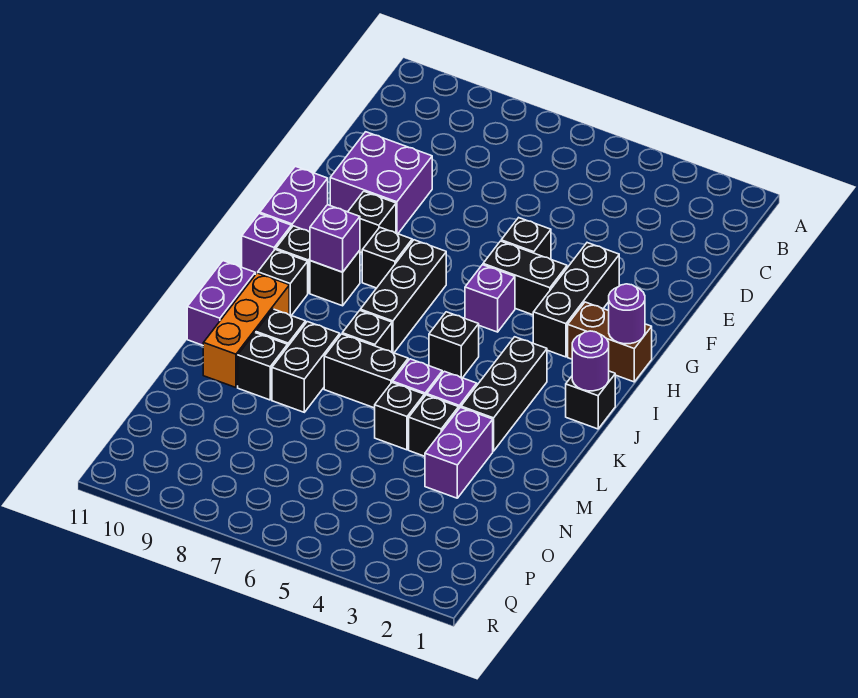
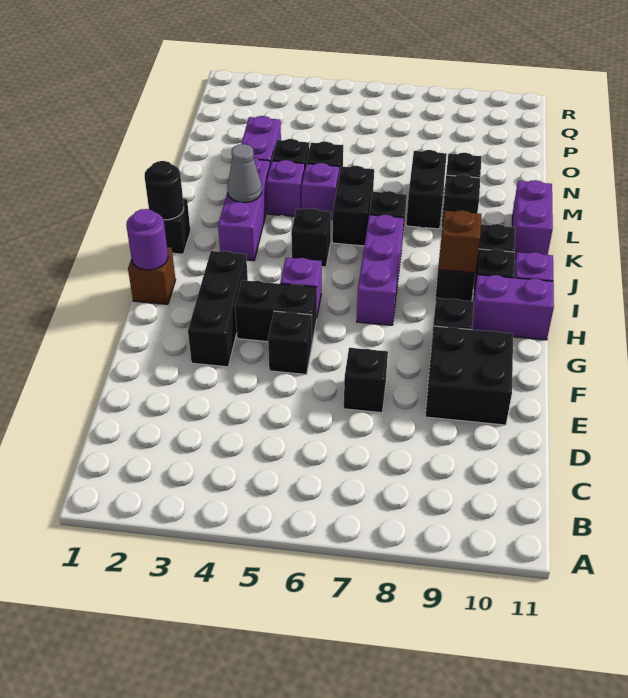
purple brick E9:F10 level 1 -> black brick E9:F10 level 1
purple brick G11:H11 level 1 -> purple brick H10:H11 level 1
brown brick H1:H2 level 1 -> brown brick H1 level 1
black brick H7:J7 level 1 -> purple brick H7:J7 level 1
black brick H8 level 1 -> black brick E7 level 1
purple brick I9 level 2 -> brown brick I9 level 2
purple round brick J1 level 2 -> black round brick J1 level 2
black brick J3:L3 level 1 -> purple brick J3:L3 level 1
none -> grey cone K3 level 2
orange brick K10:M10 level 1 -> none
black brick L6:L7 level 1 -> black brick K6:L6 level 1

